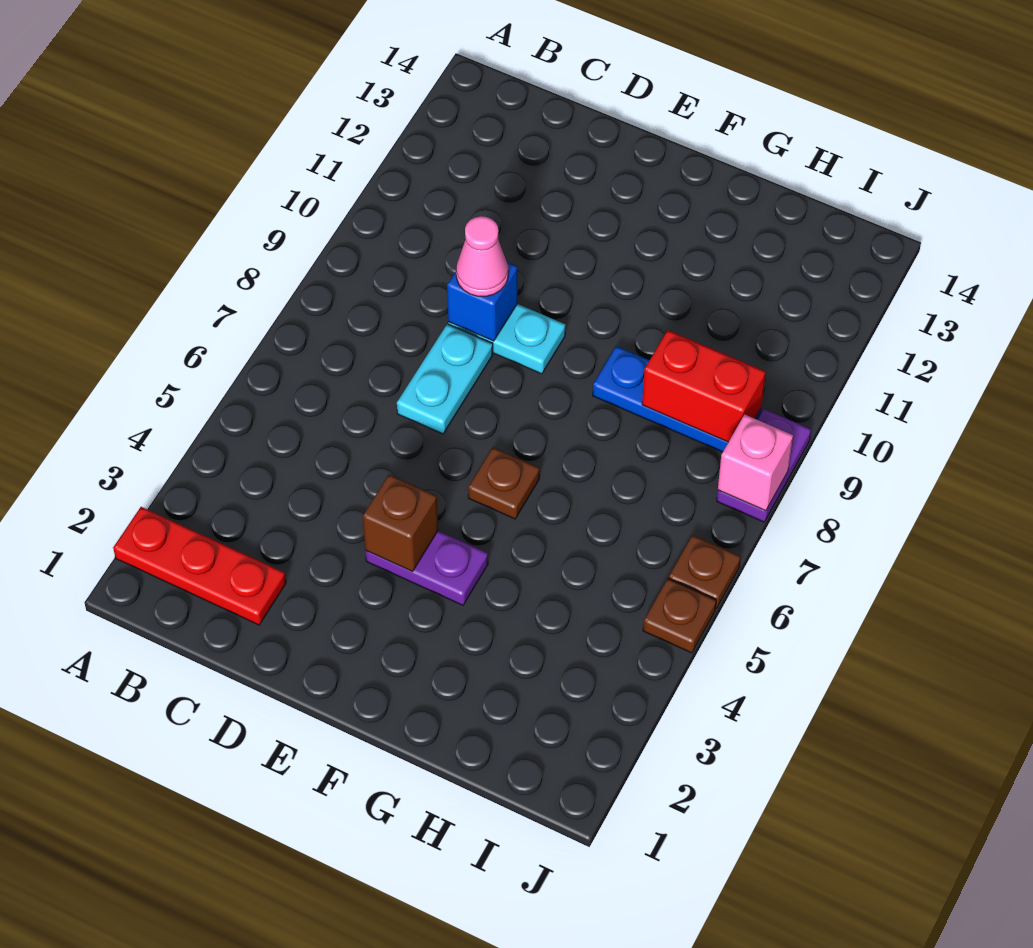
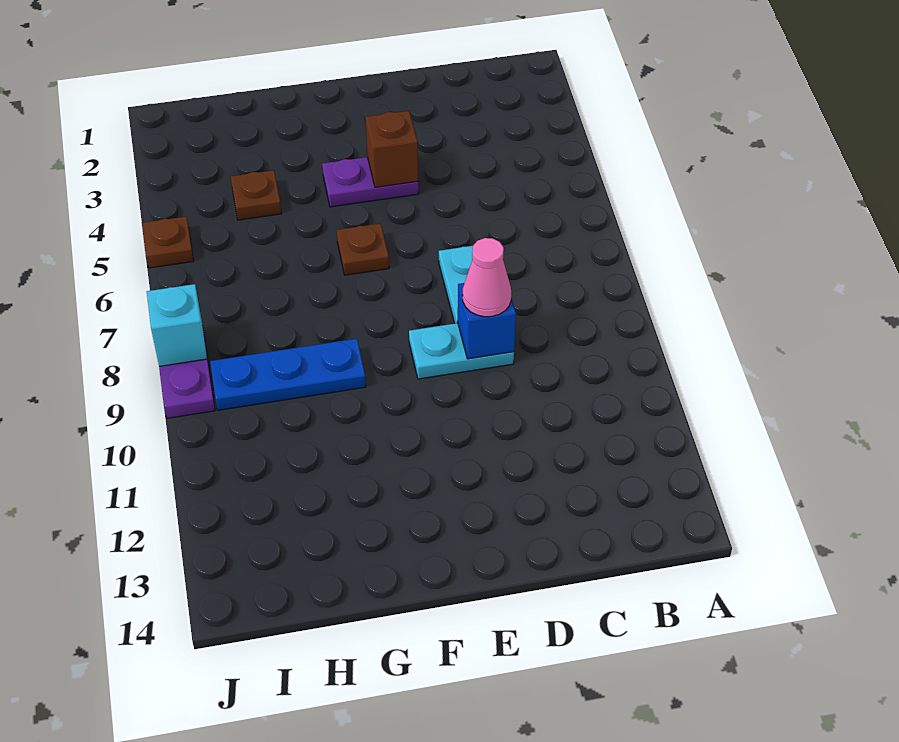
red plate A2:C2 level 1 -> none
red brick H9:I9 level 2 -> none
brown plate J6 level 1 -> brown plate H4 level 1
pink brick J8 level 2 -> cyan brick J8 level 2

